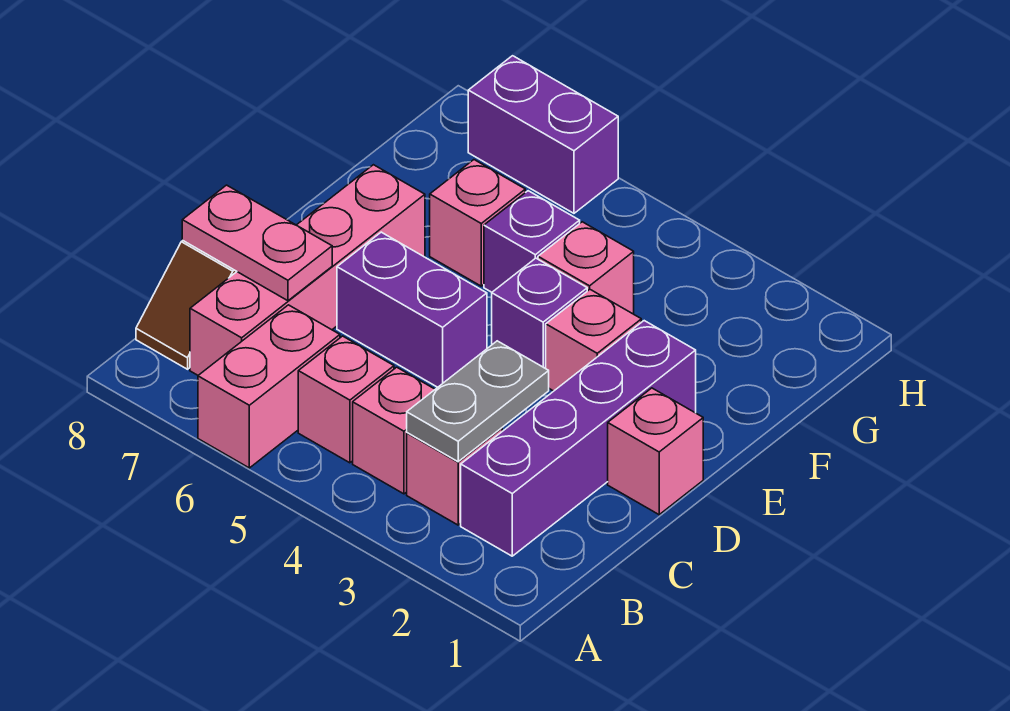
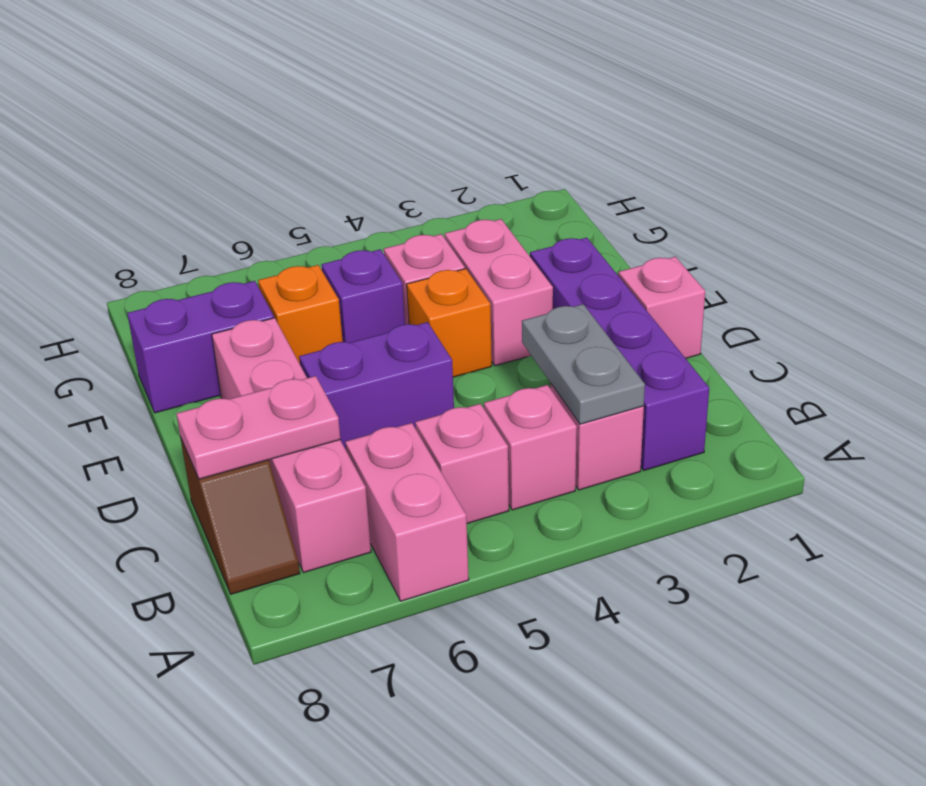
pink brick E3 level 1 -> pink brick E3:F3 level 1
purple brick E4 level 1 -> orange brick E4 level 1
pink brick F6 level 1 -> orange brick F6 level 1
purple brick H6:H7 level 1 -> purple brick F7:F8 level 1

